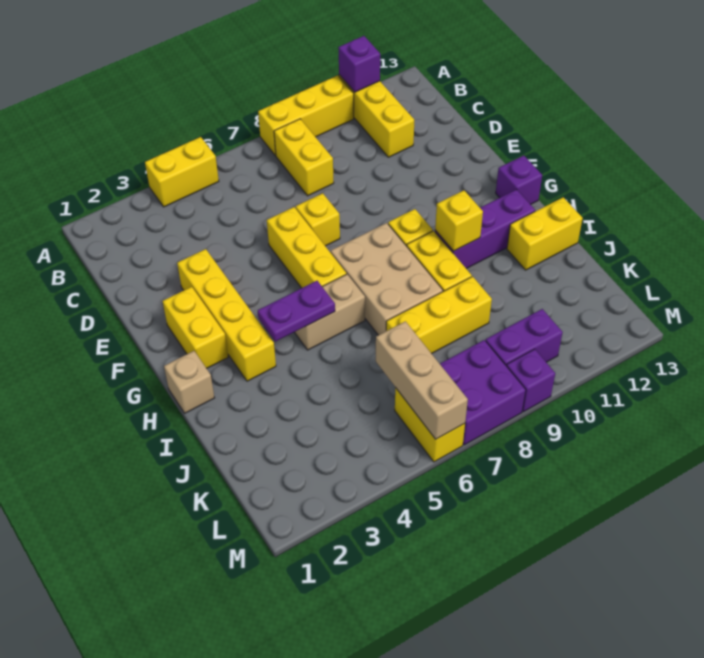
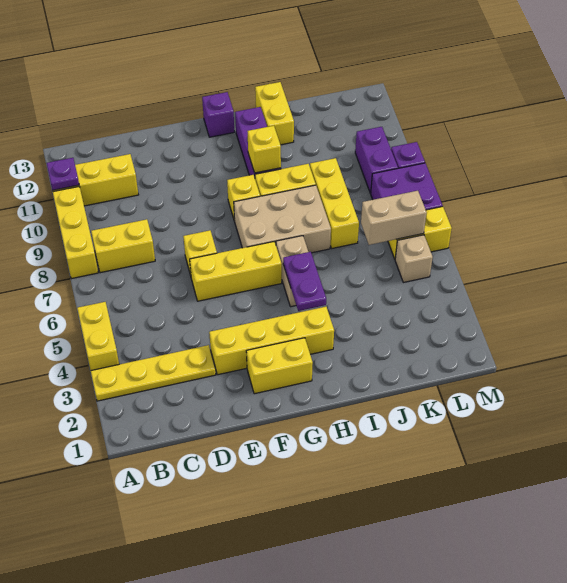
none -> yellow plate A3:D3 level 1
purple brick A11 level 2 -> purple plate A11 level 2
tan brick H1 level 1 -> tan brick L5 level 1
tan brick K6:M6 level 2 -> tan brick K6:L6 level 2

